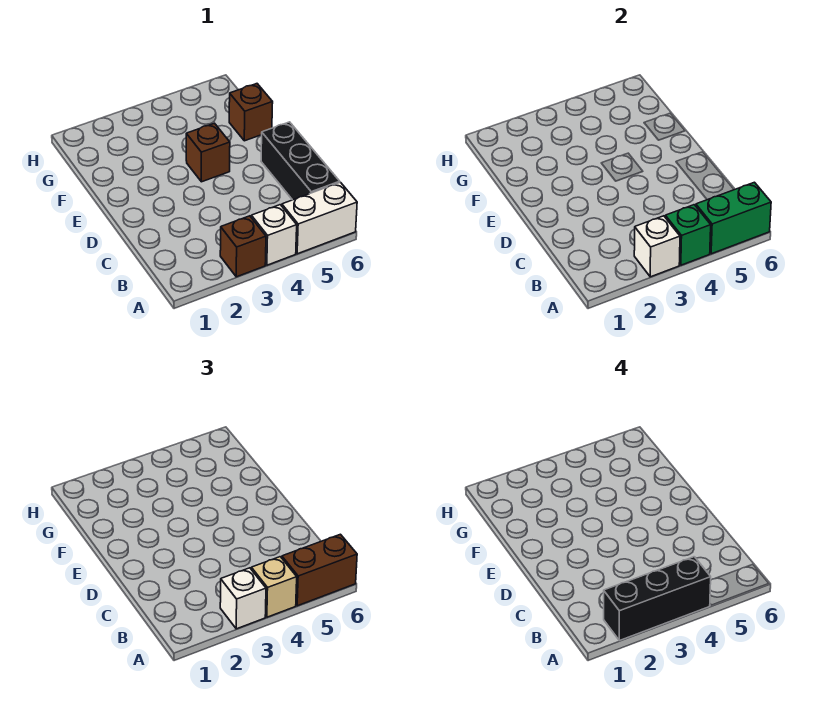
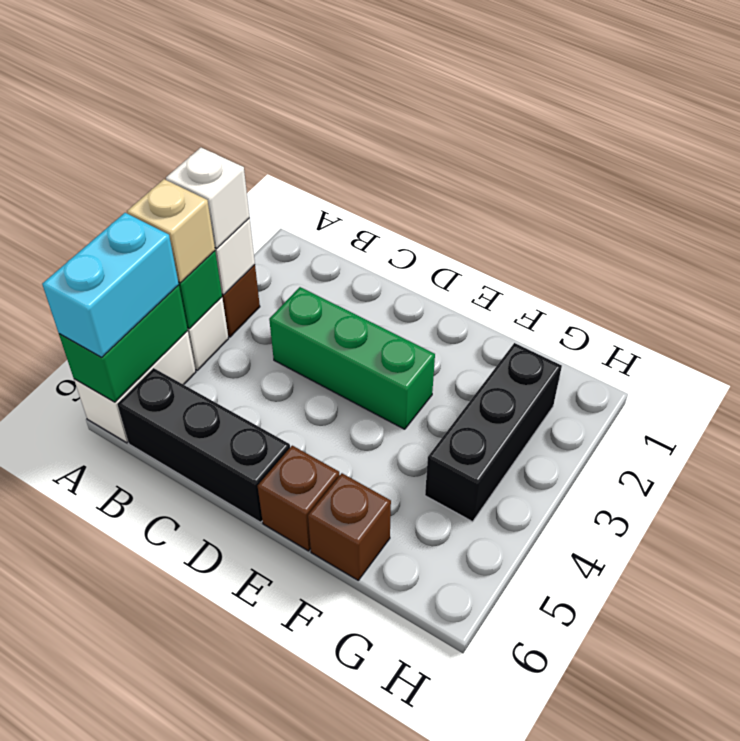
black brick A2:A4 level 4 -> black brick G2:G4 level 1
brown brick A5:A6 level 3 -> cyan brick A5:A6 level 3
none -> green brick C3:E3 level 1
brown brick E4 level 1 -> brown brick E6 level 1

